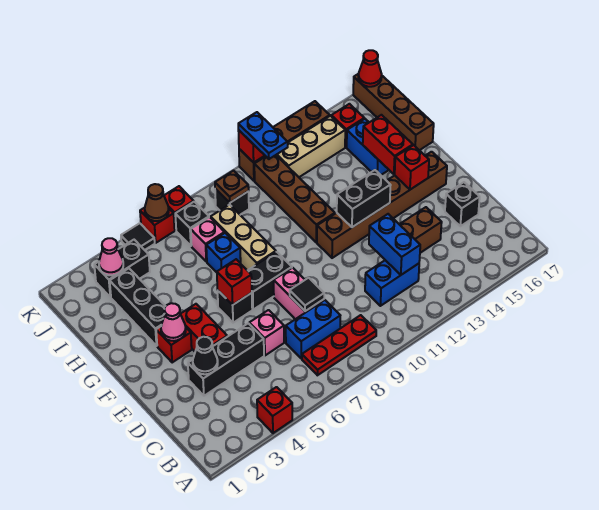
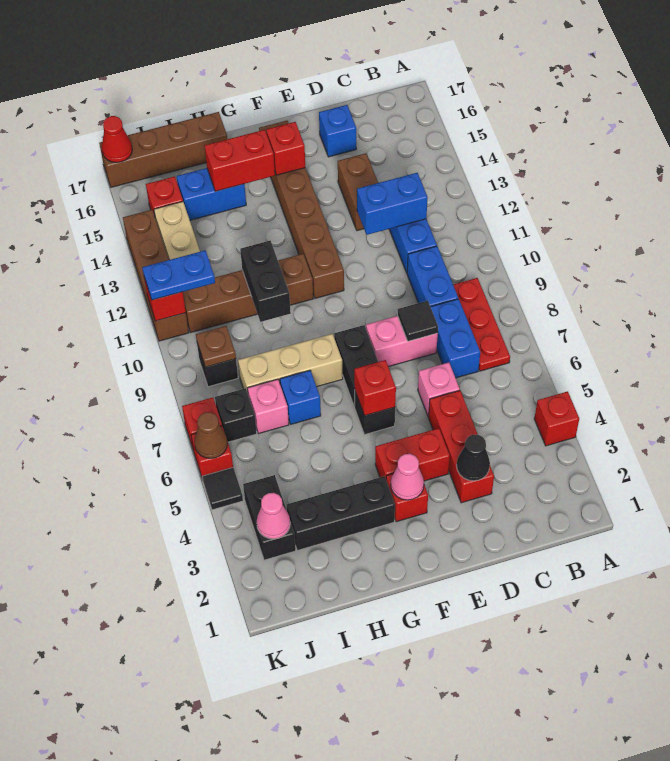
none -> blue brick C9:C10 level 1
black brick D3:D5 level 1 -> red brick D3:D5 level 1
black brick D16 level 1 -> blue brick D16 level 1
black brick F12:F13 level 2 -> black brick H10:H11 level 2

